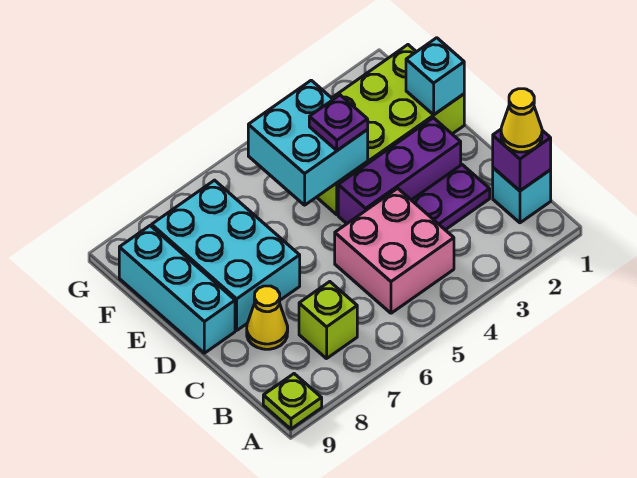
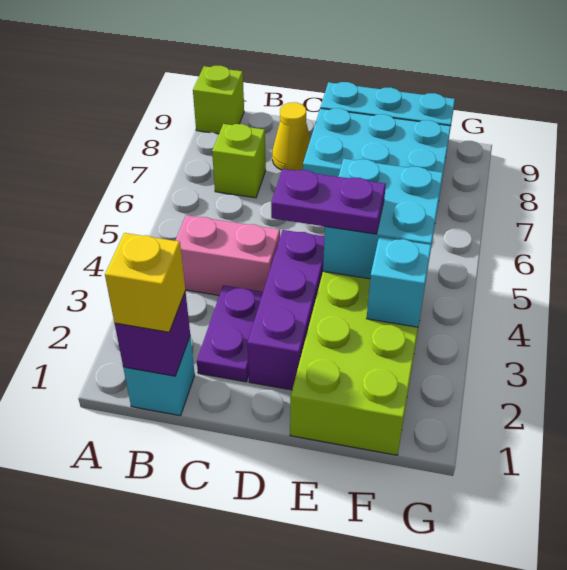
lime plate A9 level 1 -> lime brick A9 level 1
yellow cone B1 level 3 -> yellow brick B1 level 3
pink brick B4:C5 level 1 -> pink brick B4:C4 level 1
cyan brick E1 level 2 -> cyan brick F3 level 2
purple plate E4 level 3 -> purple plate D4:E4 level 3

